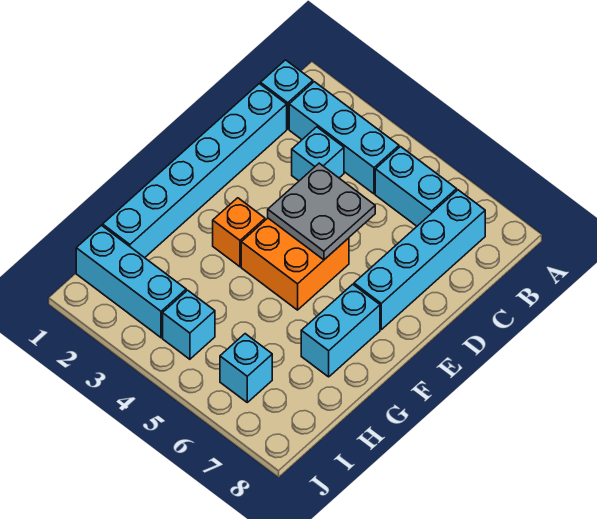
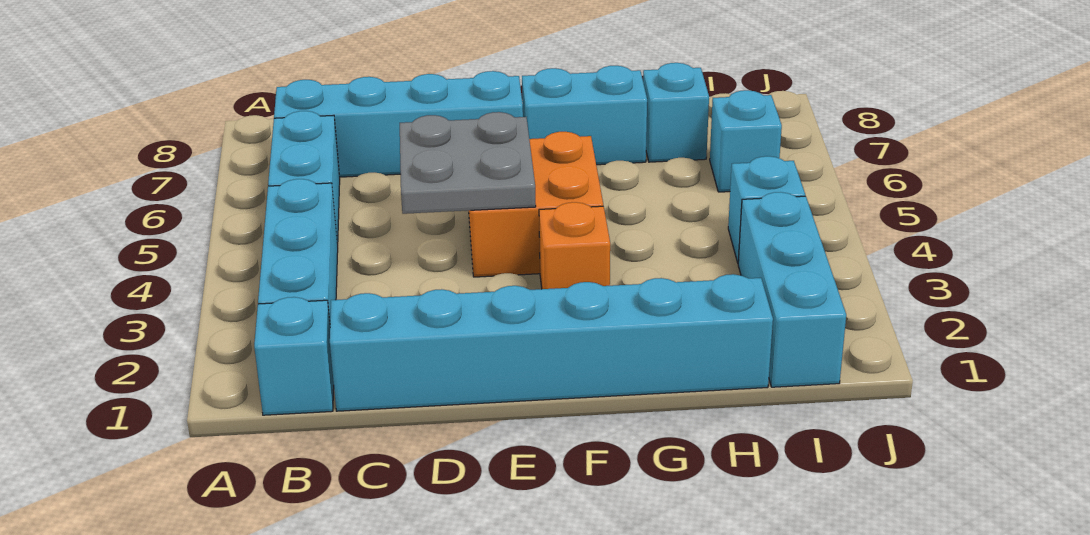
cyan brick C3 level 1 -> cyan brick H7 level 1

